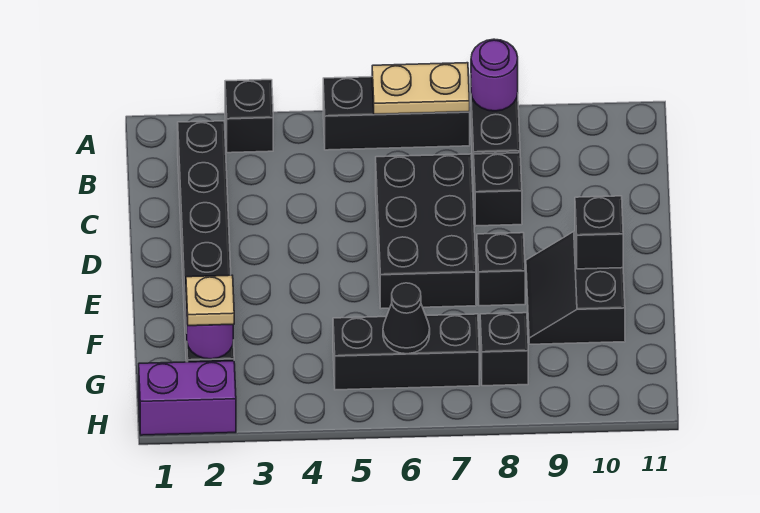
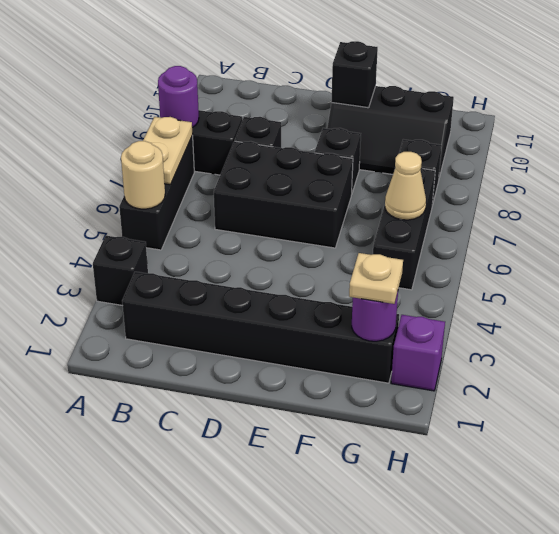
none -> tan round brick A5 level 2
black slope E9:F10 level 1 top 10 -> black slope E9:G10 level 1 top 10
black cone G6 level 2 -> tan cone G6 level 2
purple brick H1:H2 level 1 -> purple brick H2 level 1

